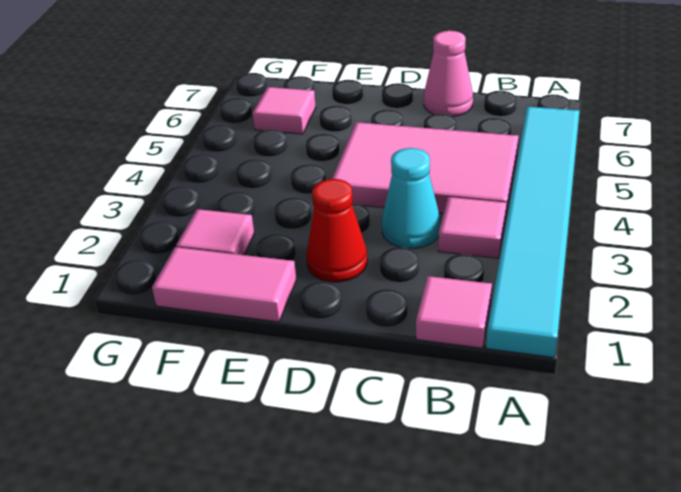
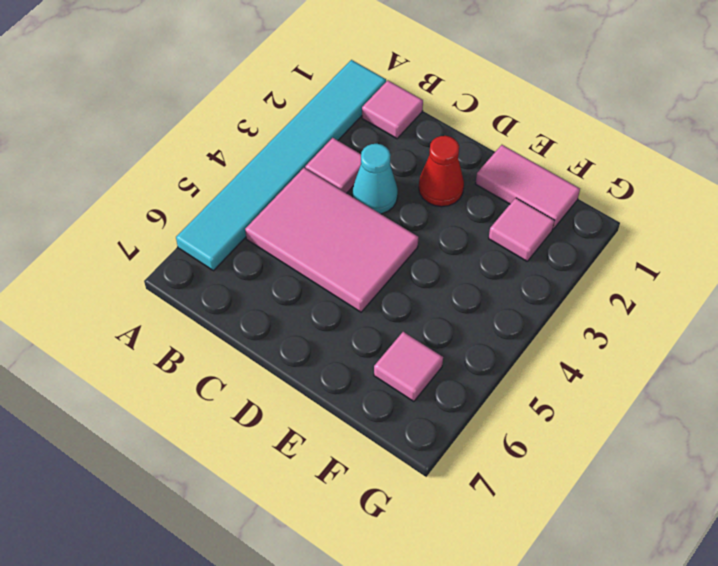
pink cone C7 level 1 -> none

